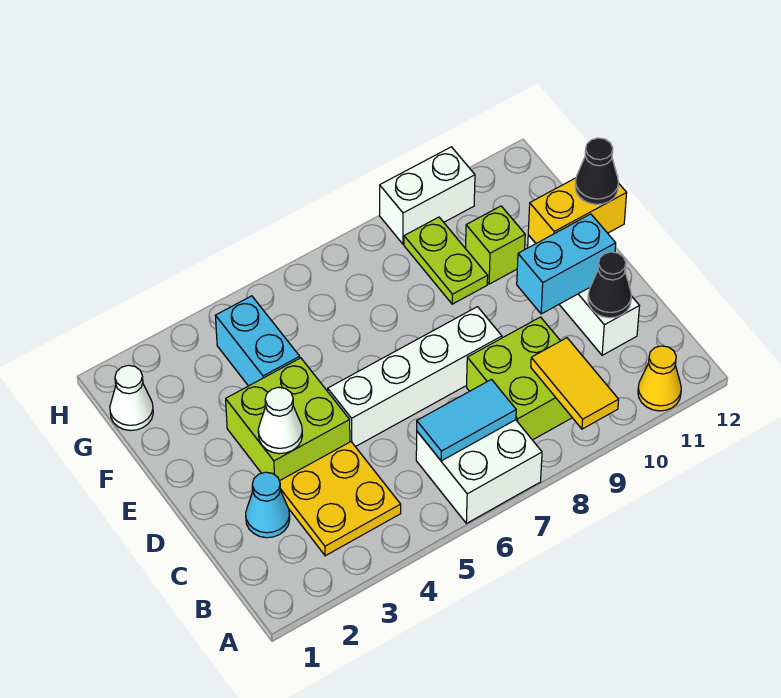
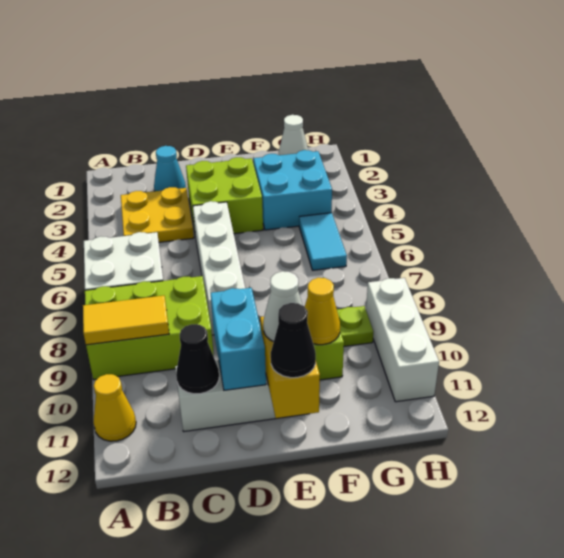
cyan tile B6:B7 level 2 -> cyan tile G5:G6 level 1
lime brick B8:C9 level 1 -> lime brick A8:C9 level 1
white cone D3 level 2 -> white cone E11 level 3
cyan brick F4:G4 level 1 -> cyan brick F3:G4 level 1
none -> yellow cone F10 level 2
white brick H9:H10 level 1 -> white brick H9:H11 level 1

